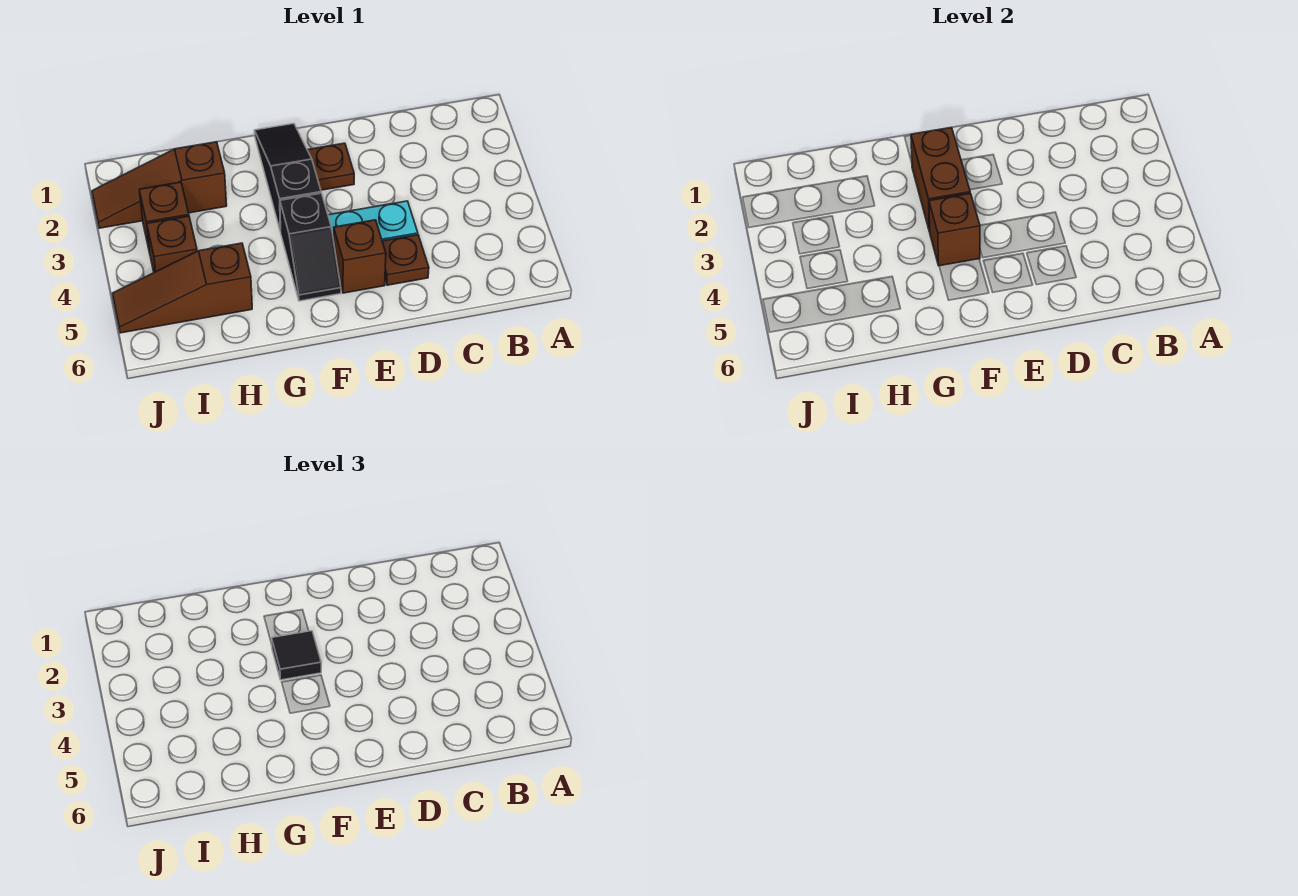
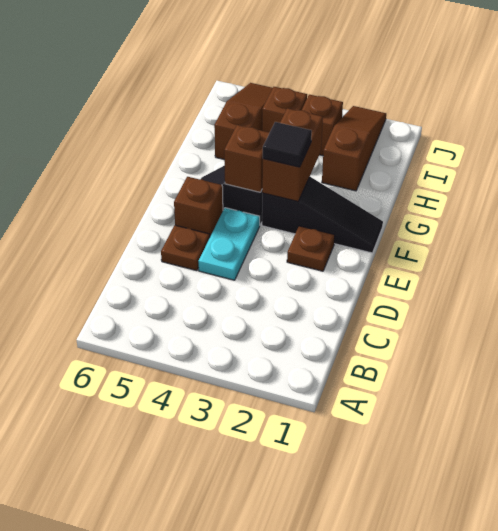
brown brick F2:F3 level 2 -> brown brick F3:G3 level 2

